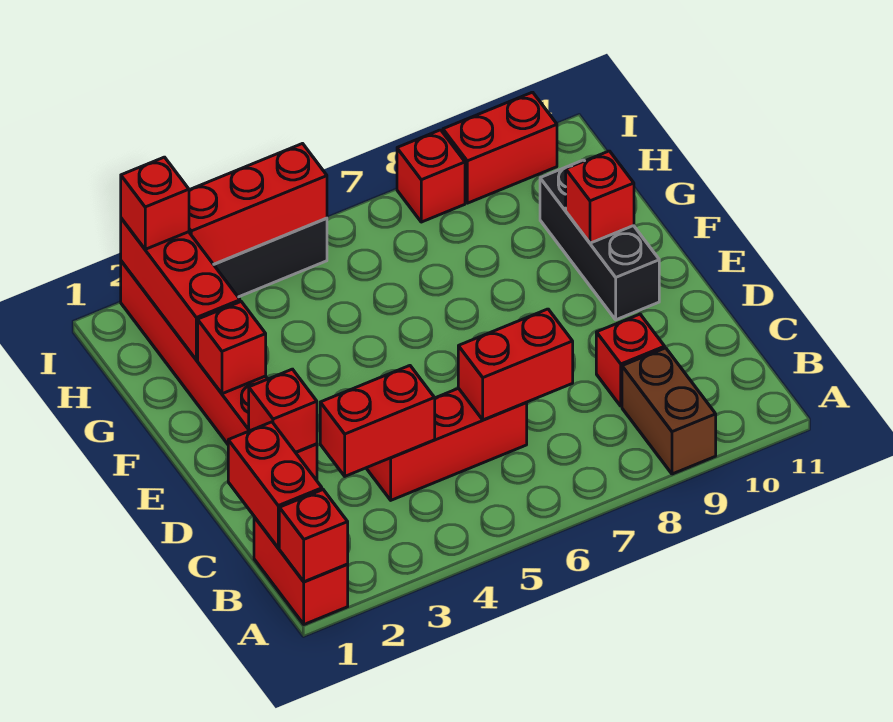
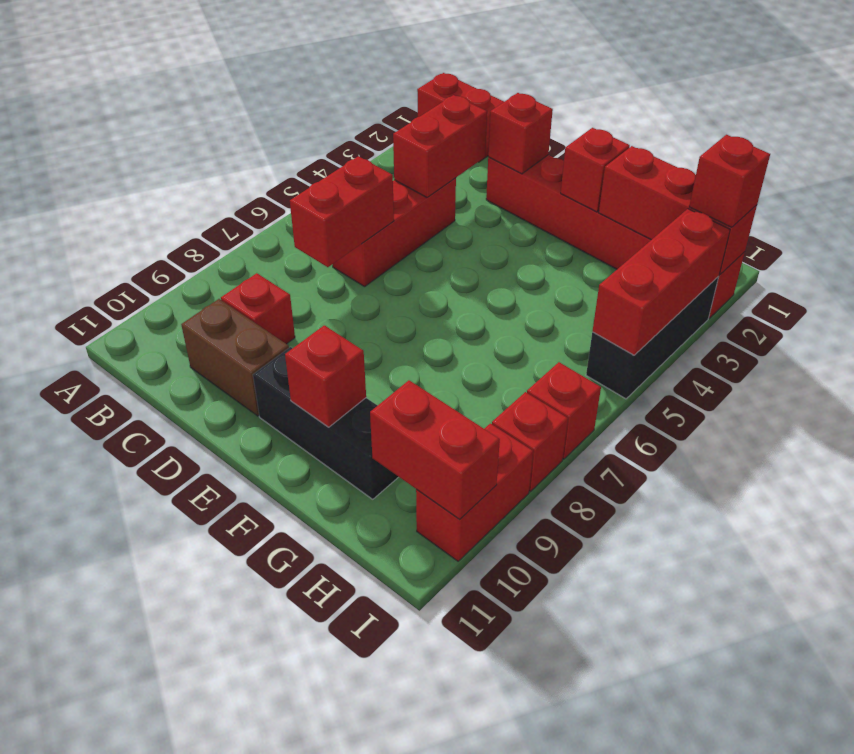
red brick A1 level 2 -> red brick I7 level 1
brown brick A9:B9 level 1 -> brown brick C10:D10 level 1
red brick B1:C1 level 2 -> red brick H10:I10 level 2

